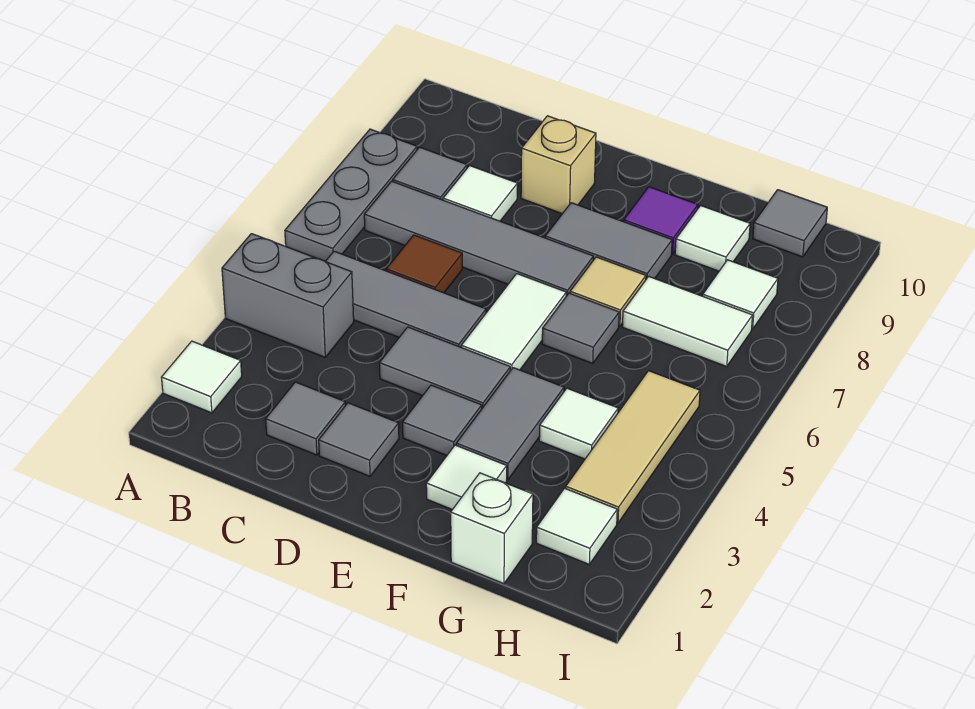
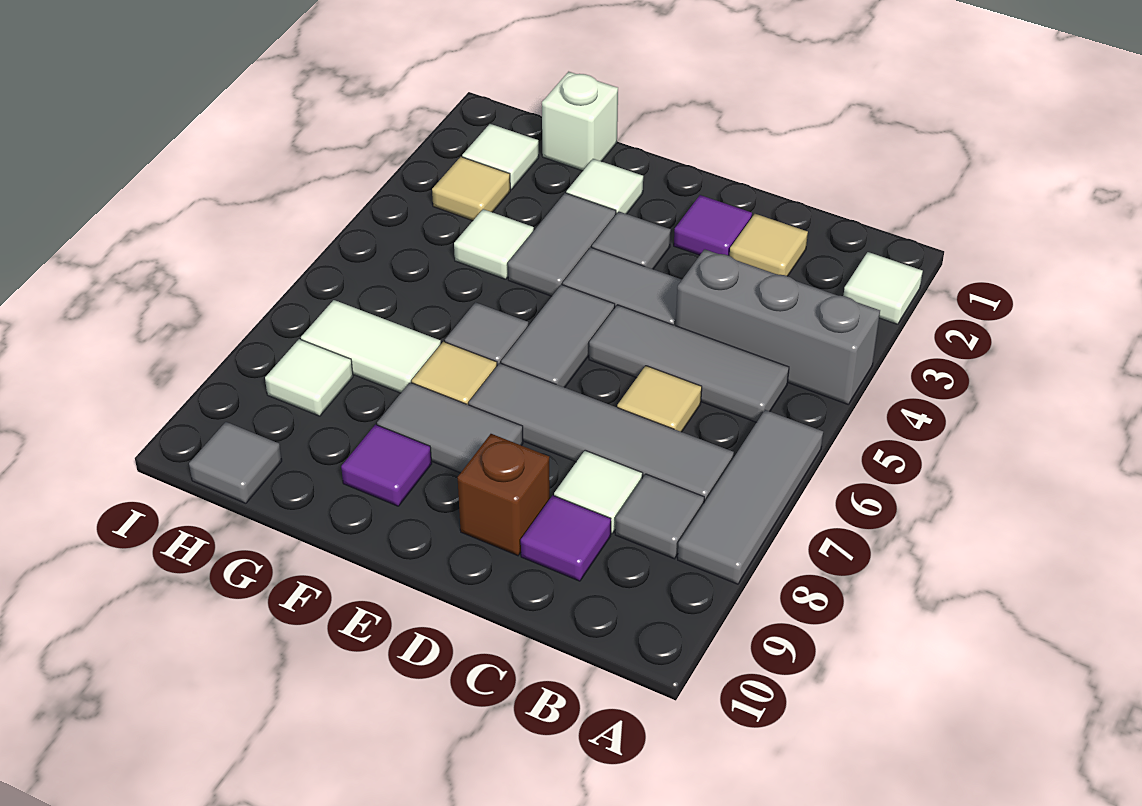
grey brick A4:B4 level 1 -> grey brick A4:C4 level 1
grey plate A6:A8 level 1 -> grey tile A6:A8 level 1
grey tile C2 level 1 -> tan tile C2 level 1
brown tile C6 level 1 -> tan tile C6 level 1
none -> purple tile C9 level 1
grey tile D2 level 1 -> purple tile D2 level 1
tan brick D9 level 1 -> brown brick D9 level 1
white tile E5:E6 level 1 -> grey tile E5:E6 level 1
white tile G9 level 1 -> none
tan tile H3:H5 level 1 -> tan tile H3 level 1

